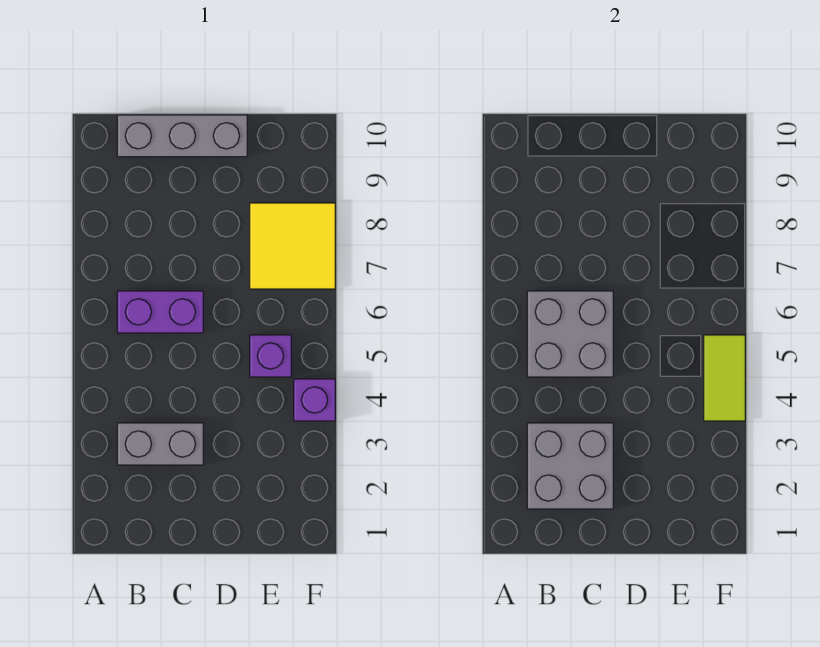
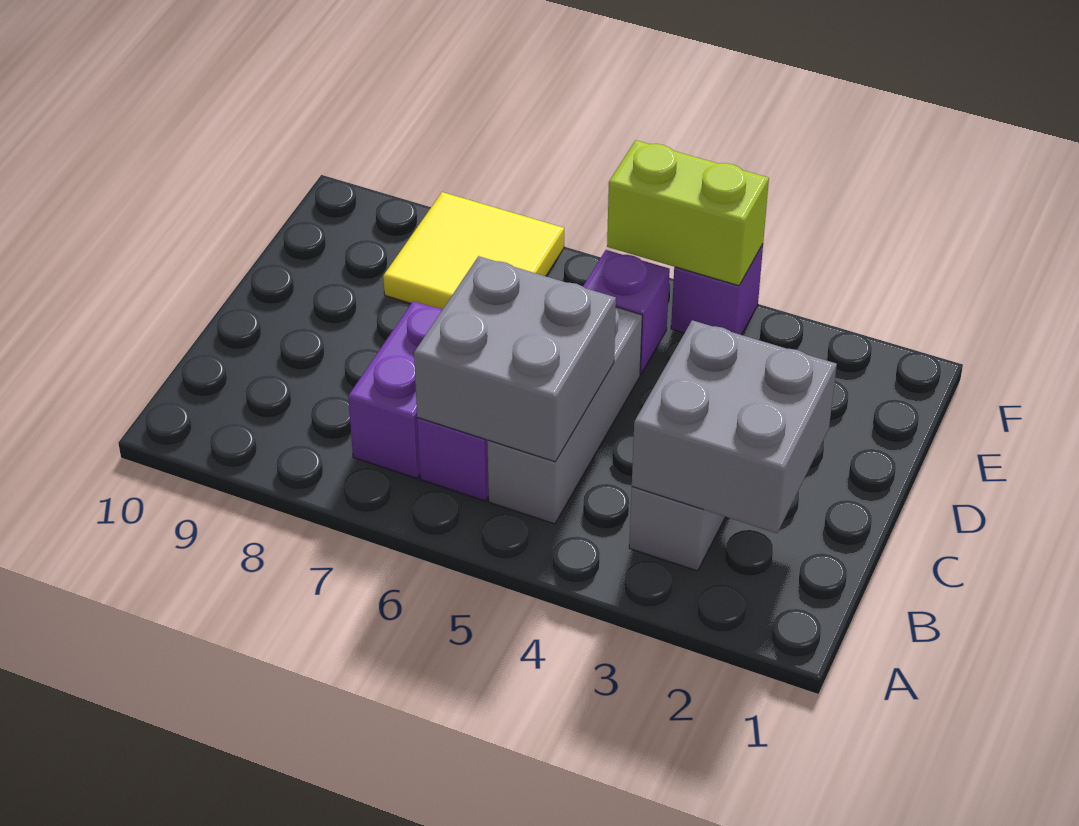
none -> purple brick B7:C7 level 1
grey brick B10:D10 level 1 -> grey brick B5:D5 level 1
lime tile F4:F5 level 2 -> lime brick F4:F5 level 2

